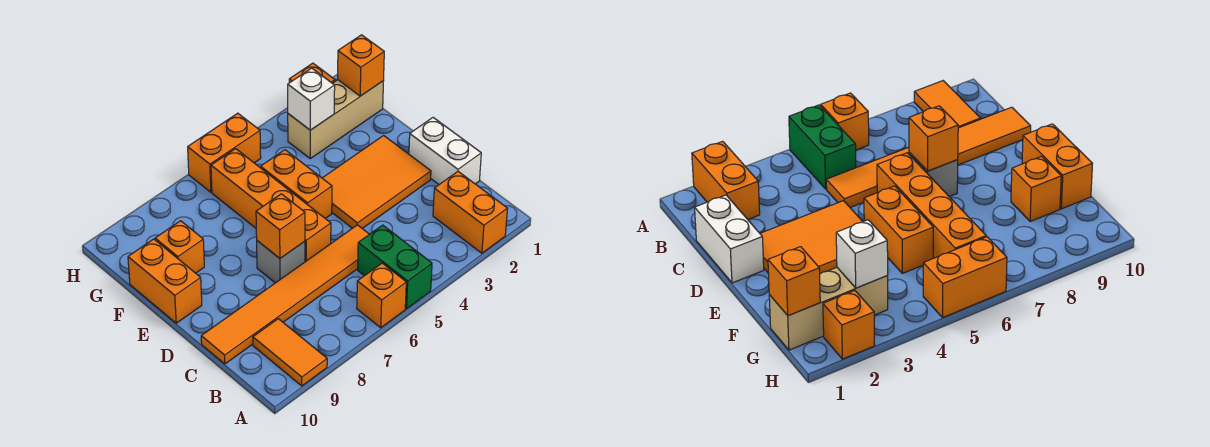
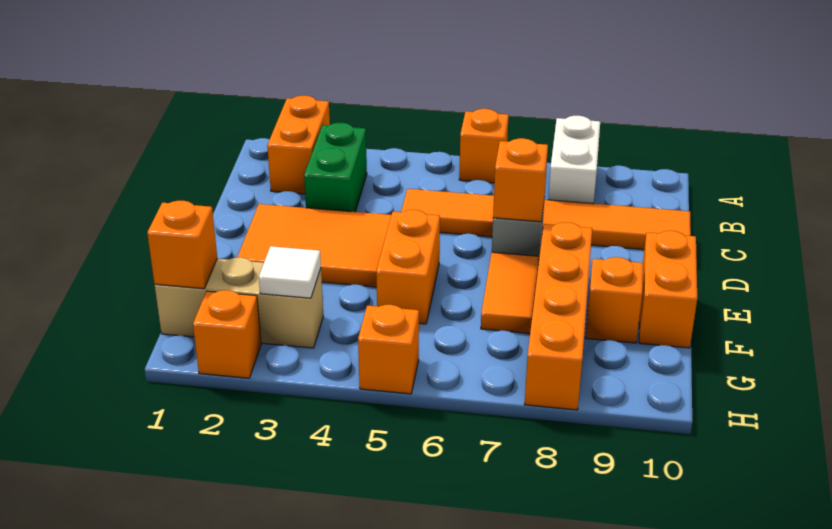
green brick A5:B5 level 1 -> green brick B3:C3 level 1
orange tile A9:B9 level 1 -> orange tile E7:F7 level 1
white brick C1:D1 level 1 -> white brick A8:B8 level 1
orange brick D6:G6 level 1 -> orange brick E8:H8 level 1
white brick G3 level 2 -> white tile G3 level 2
orange brick H5:H6 level 1 -> orange brick H5 level 1

